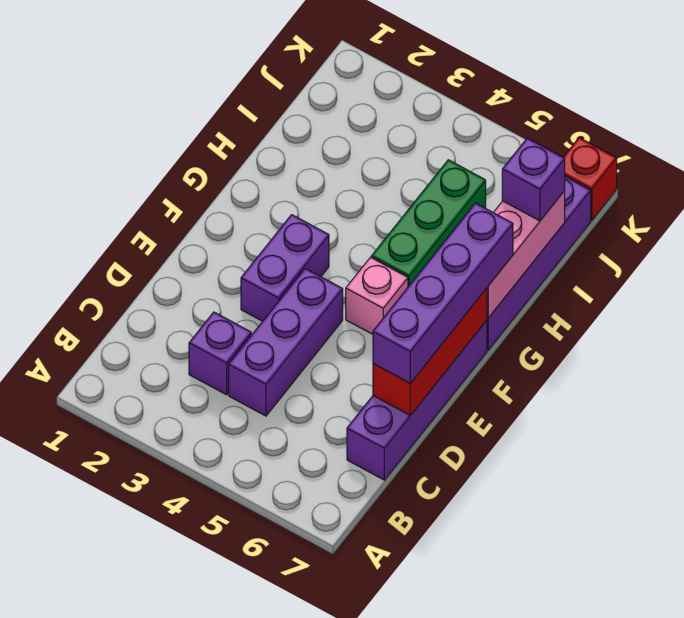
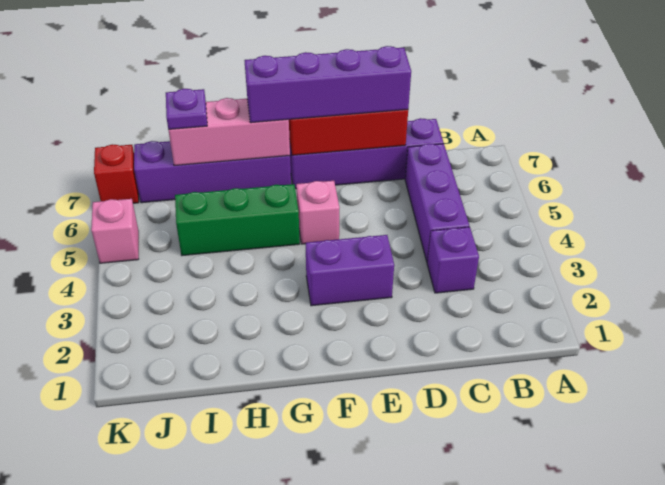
purple brick C4:E4 level 1 -> purple brick C4:C6 level 1
purple brick I7 level 3 -> purple plate I7 level 3
none -> pink brick K5 level 1

